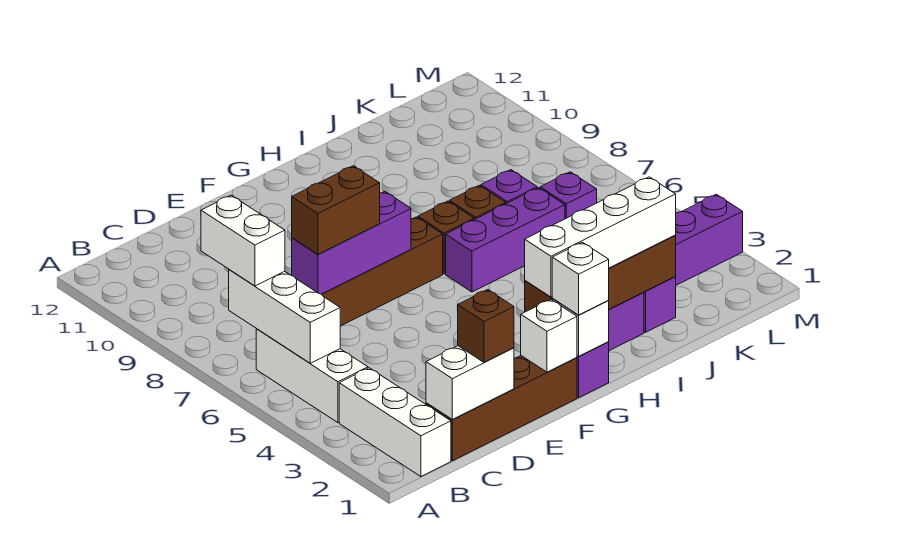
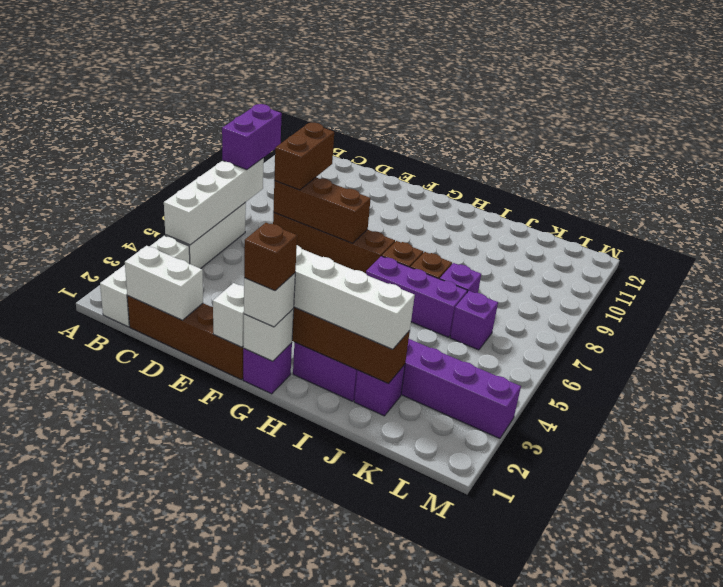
white brick B5:B7 level 2 -> white brick B4:B7 level 2
white brick B7:B8 level 3 -> purple brick B7:B8 level 3
brown brick D1 level 3 -> brown brick G1 level 4
purple brick D7:F7 level 2 -> brown brick D7:F7 level 2
brown brick D7:E7 level 3 -> brown brick D7:D8 level 3

